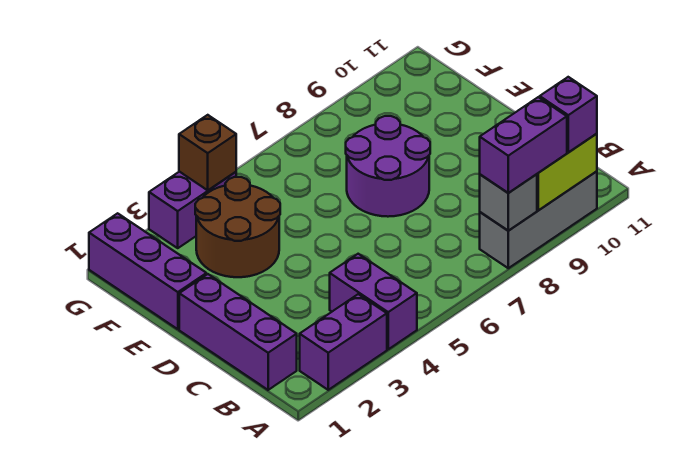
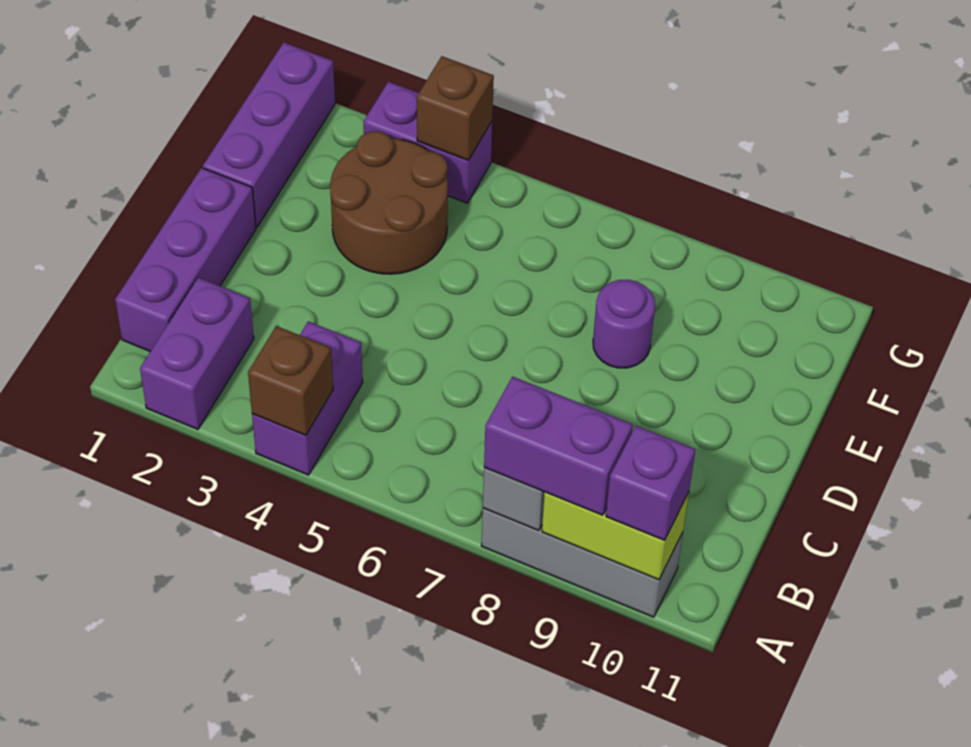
purple brick A2:A3 level 1 -> purple brick A2:B2 level 1
none -> brown brick A4 level 2
purple round brick D7:E8 level 1 -> purple round brick E8 level 1

